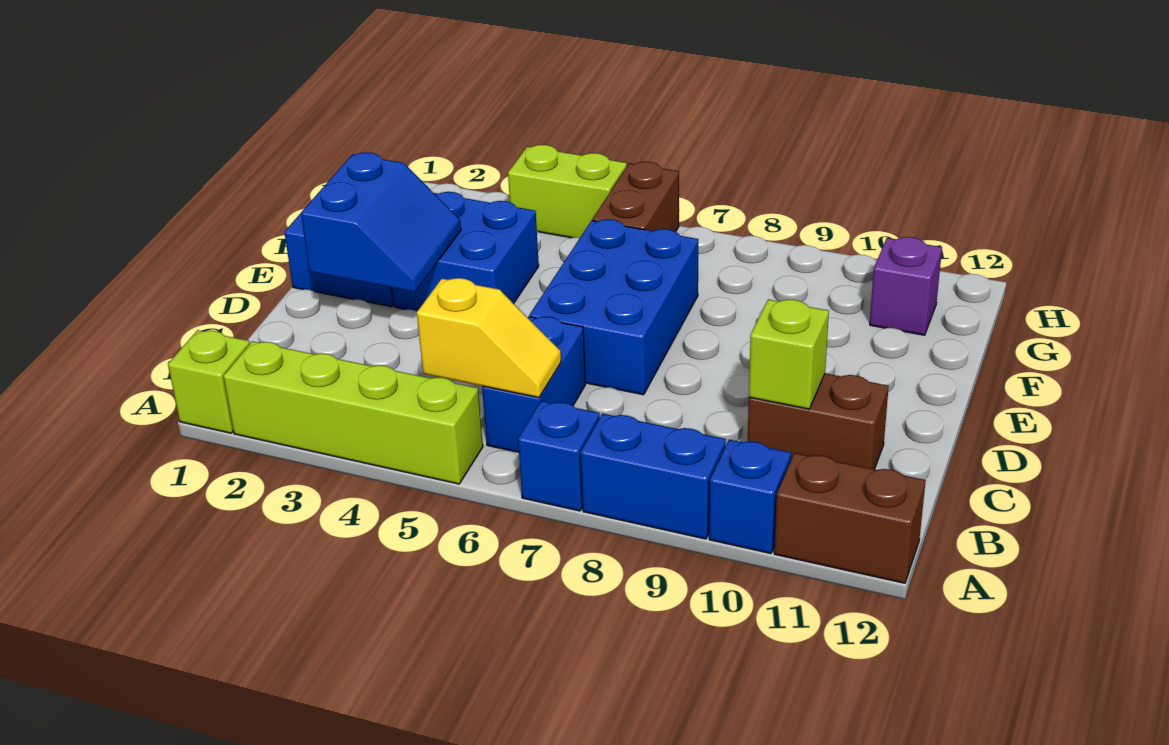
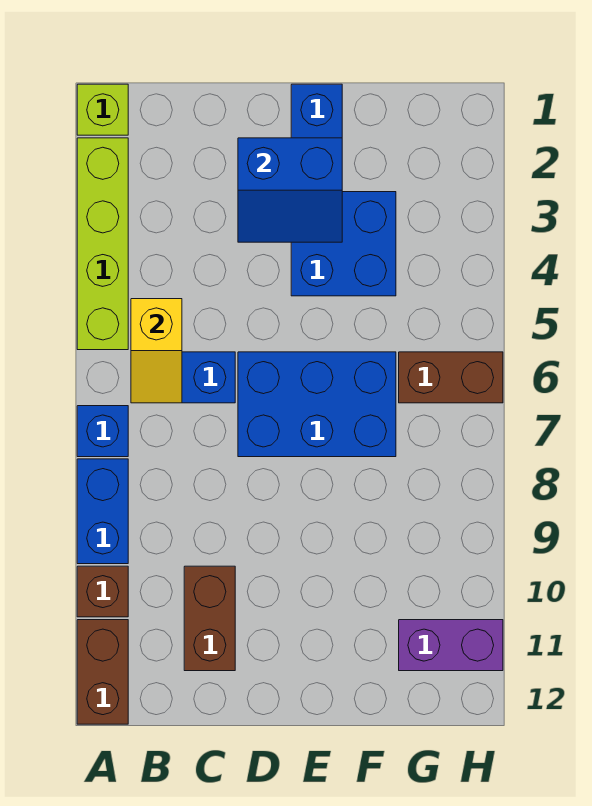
blue brick A10 level 1 -> brown brick A10 level 1
lime brick C10 level 2 -> none
purple brick G11 level 1 -> purple brick G11:H11 level 1
lime brick H4:H5 level 1 -> none

